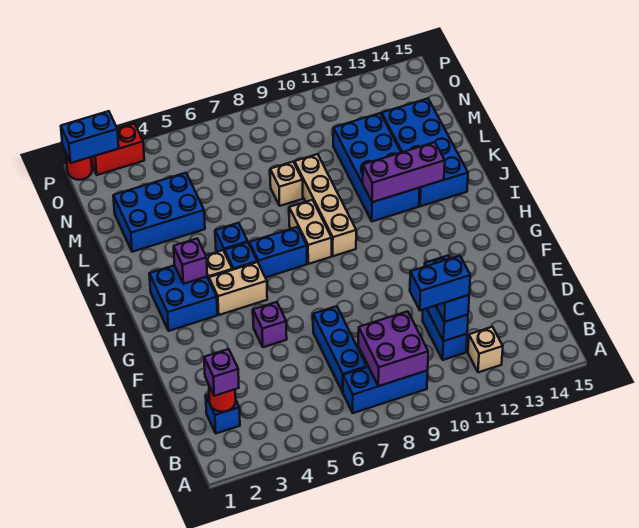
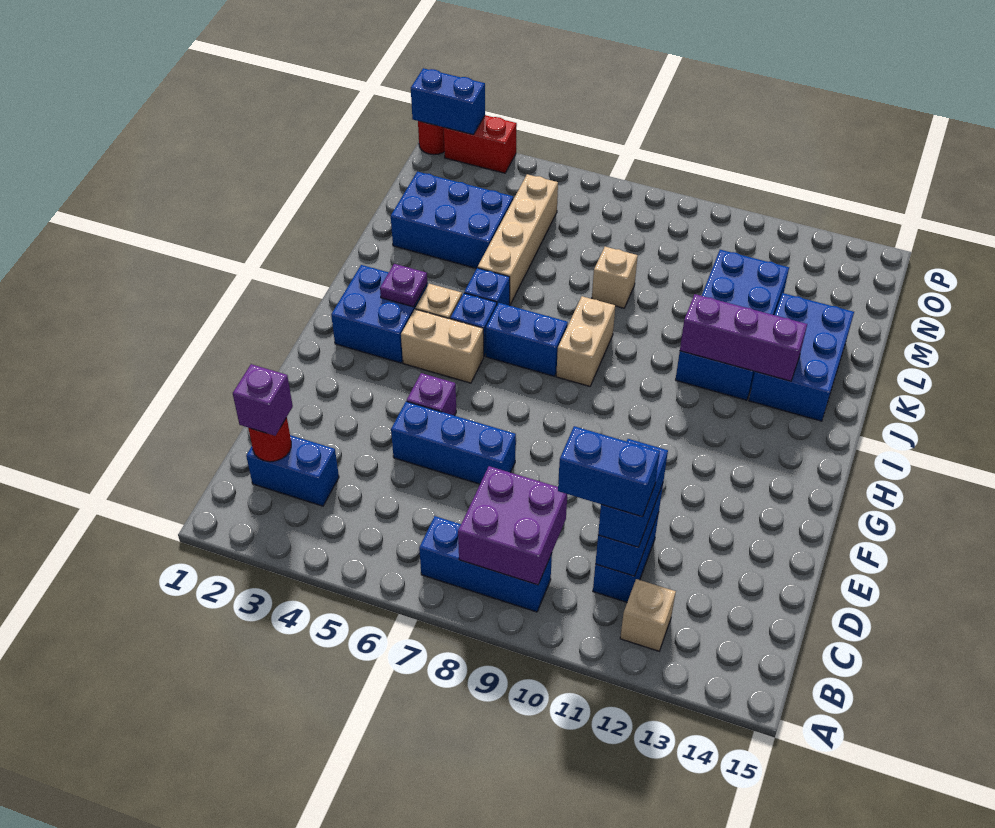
blue brick C2 level 1 -> blue brick C2:C3 level 1
blue brick C7:E7 level 1 -> blue brick E5:E7 level 1
purple brick I3 level 2 -> purple plate I3 level 2
tan brick I9:L9 level 1 -> tan brick K5:N5 level 1
blue brick J13:M14 level 1 -> blue brick J13:L14 level 1

